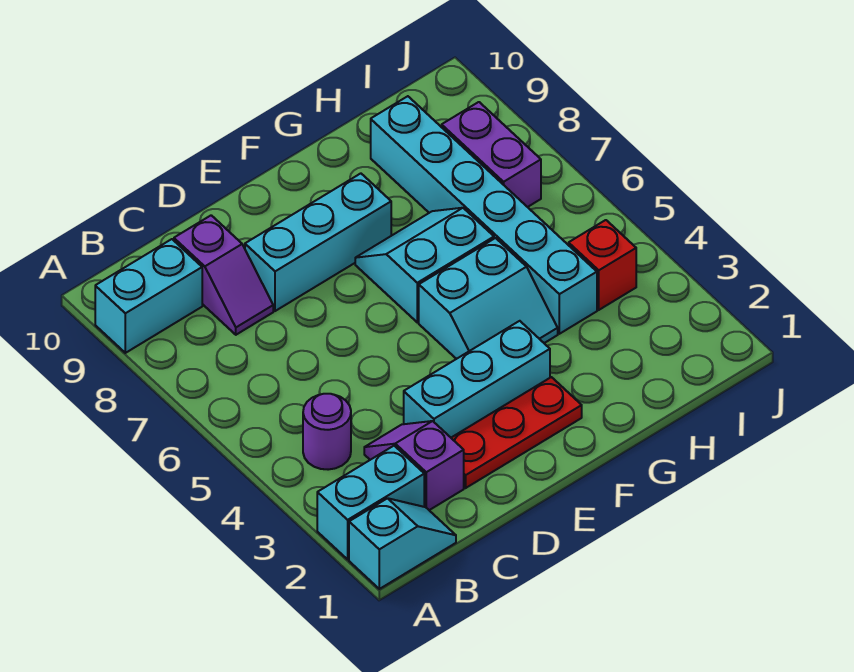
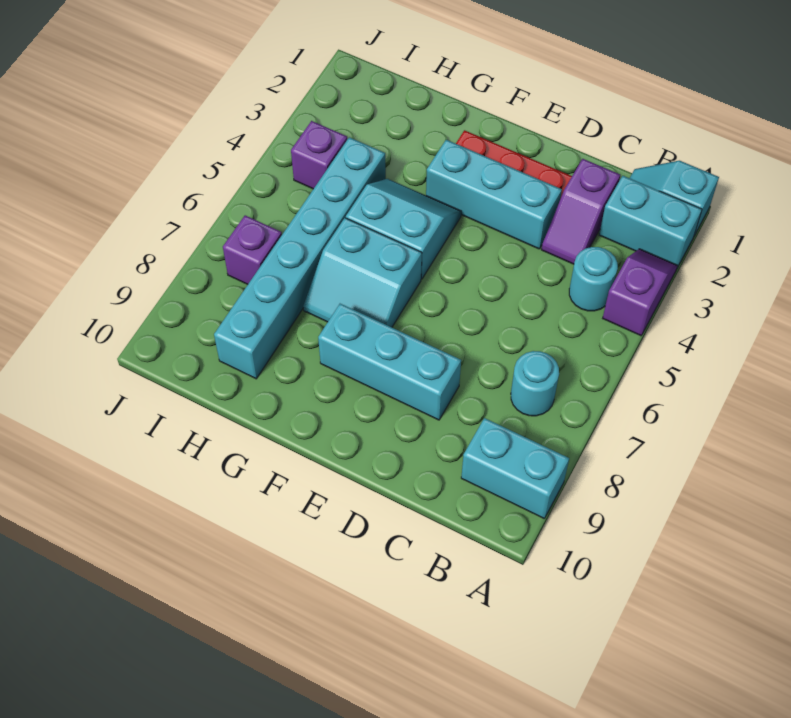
purple round brick B4 level 1 -> cyan round brick B4 level 1
none -> cyan round brick B7 level 1
purple slope C8:C9 level 1 top 9 -> purple slope A3:A4 level 1 top 4
red brick I4 level 1 -> purple brick I4 level 1
purple brick I7:I8 level 1 -> purple brick I7 level 1

